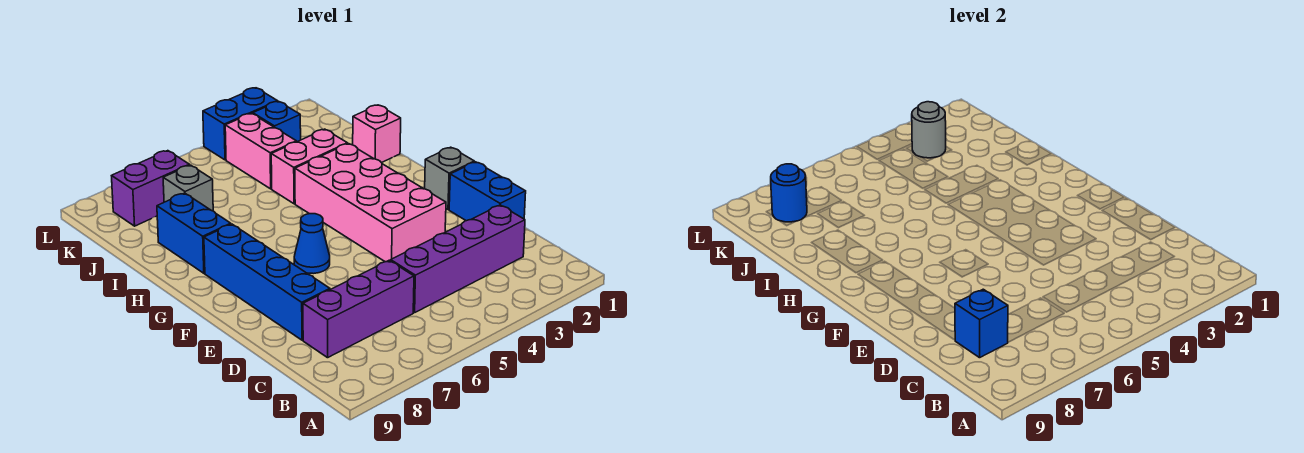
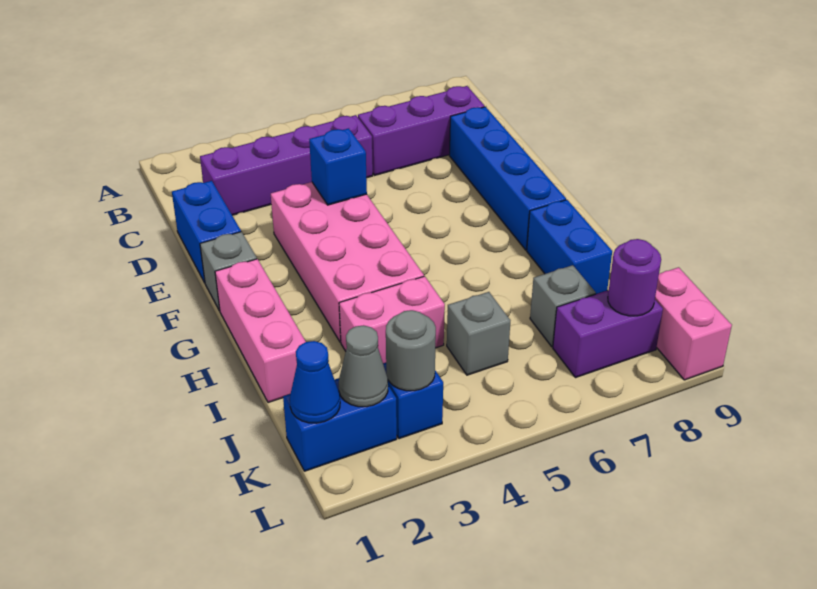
blue brick C8 level 2 -> blue brick E4 level 2
blue cone F6 level 1 -> blue cone K1 level 2
pink brick I1 level 1 -> pink brick G1:I1 level 1
pink brick J4:K4 level 1 -> pink brick K9:L9 level 1
none -> grey brick J5 level 1
none -> grey cone K2 level 2
blue round brick K8 level 2 -> purple round brick K8 level 2
blue brick L3:L4 level 1 -> blue brick K1:K2 level 1

